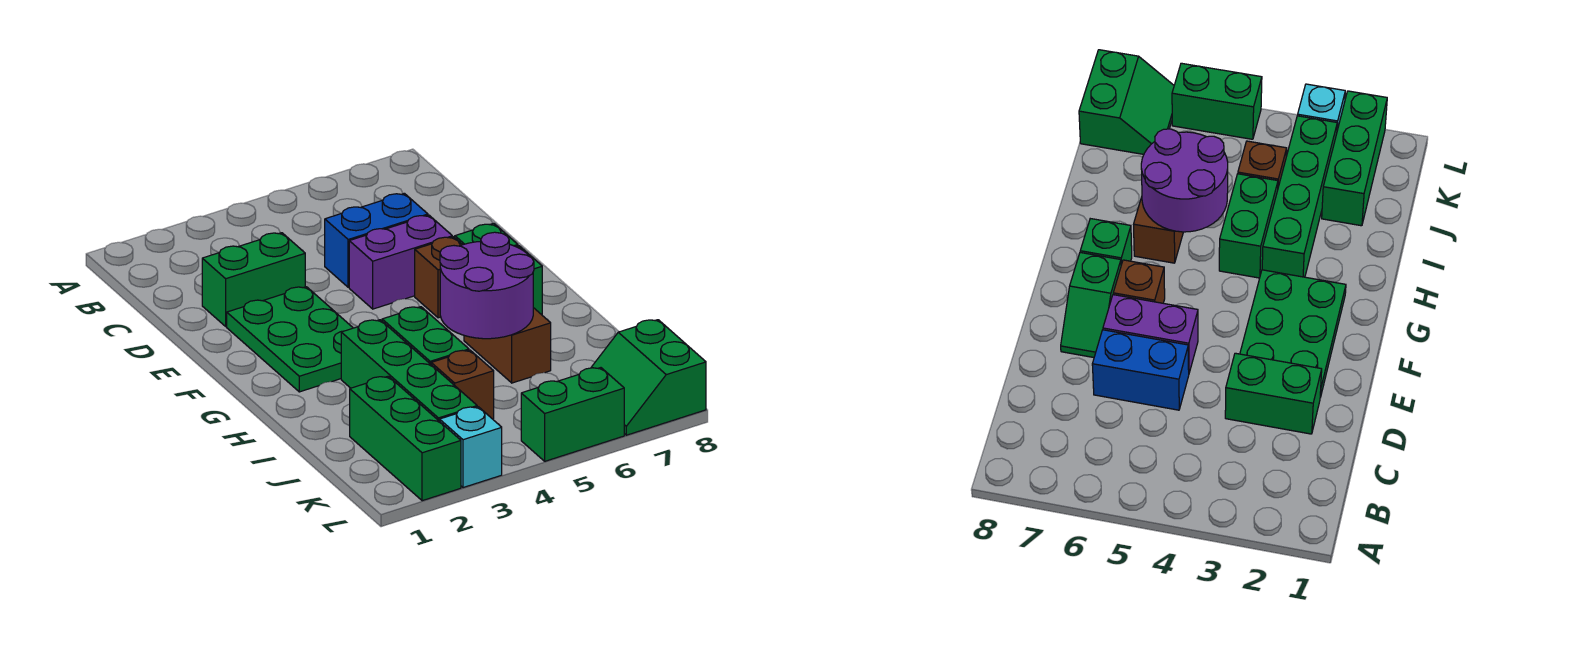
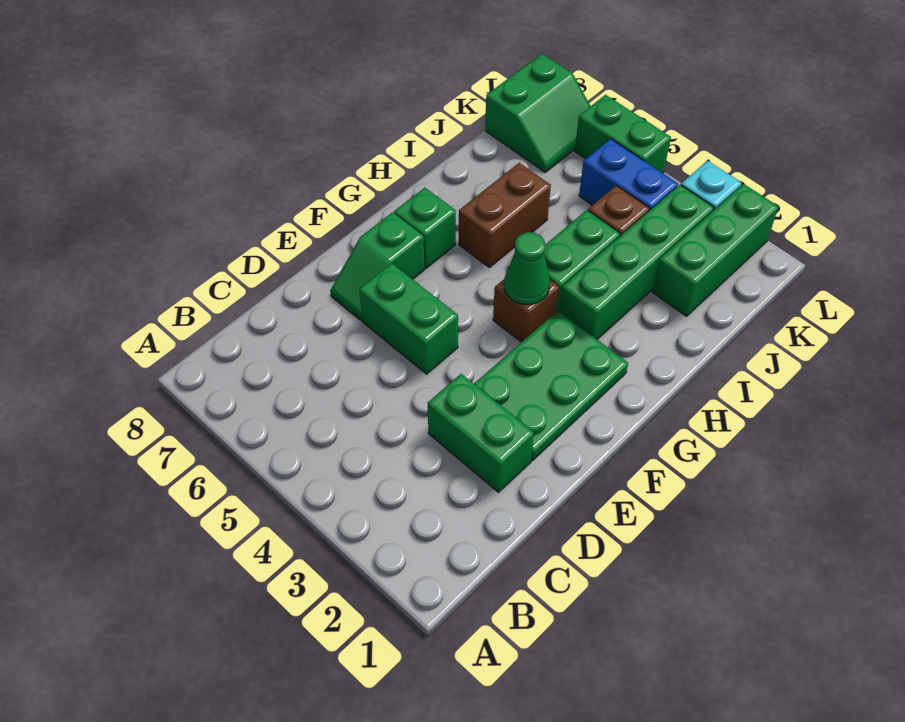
blue brick D5:D6 level 1 -> blue brick K4:K5 level 1
purple brick E5:E6 level 1 -> green brick E5:E6 level 1
brown brick F6 level 1 -> brown brick G4 level 1
none -> green cone G4 level 2
purple round brick H5:I6 level 2 -> none

